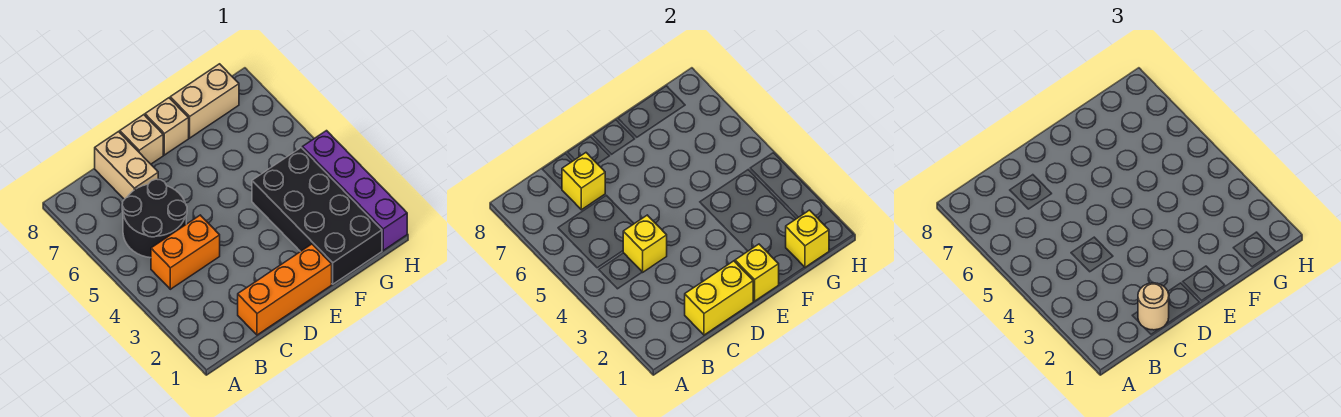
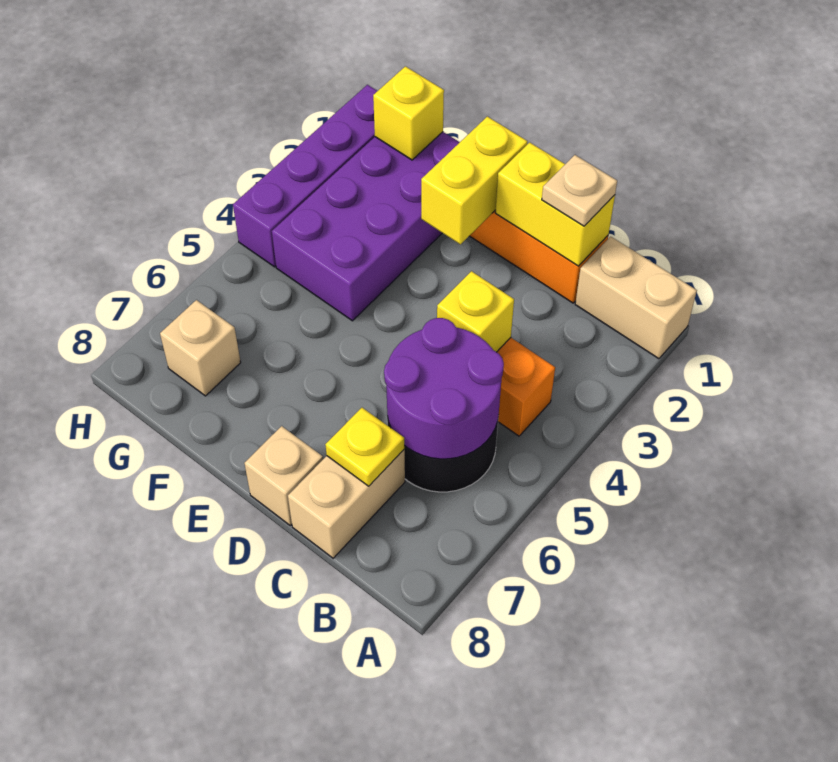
none -> purple round brick B5:C6 level 2
tan round brick C1 level 3 -> tan plate C1 level 3
yellow brick C7 level 2 -> yellow plate C7 level 2
yellow brick E1 level 2 -> yellow brick E1:E2 level 2
tan brick E8 level 1 -> tan brick G7 level 1
black brick F1:G4 level 1 -> purple brick F1:G4 level 1
tan brick F8:G8 level 1 -> tan brick A1:B1 level 1

